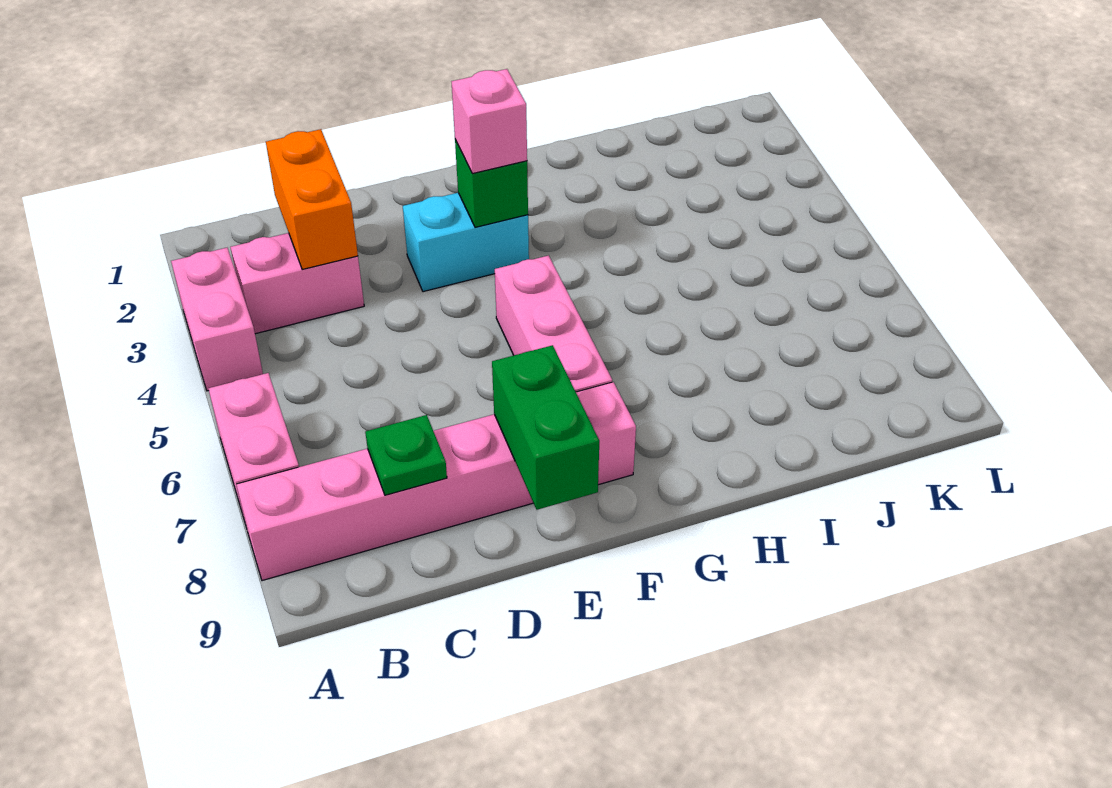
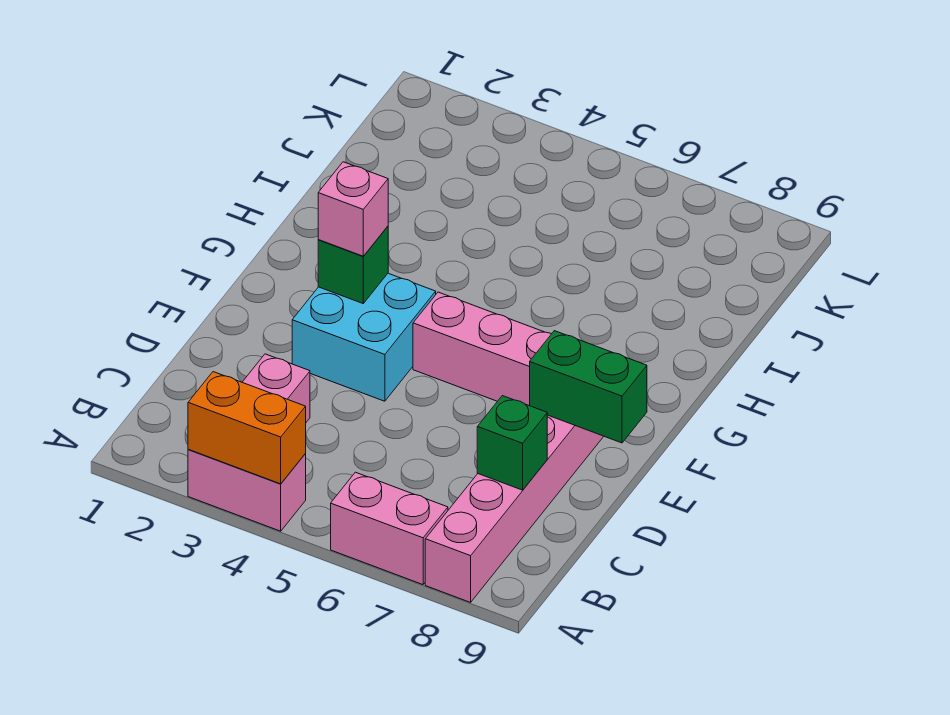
orange brick C2:C3 level 2 -> orange brick A3:A4 level 2
green plate C8 level 2 -> green brick C8 level 2
cyan brick E3:F3 level 1 -> cyan brick E3:F4 level 1

